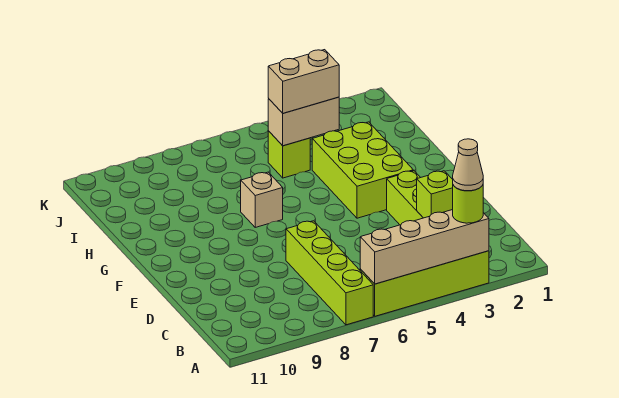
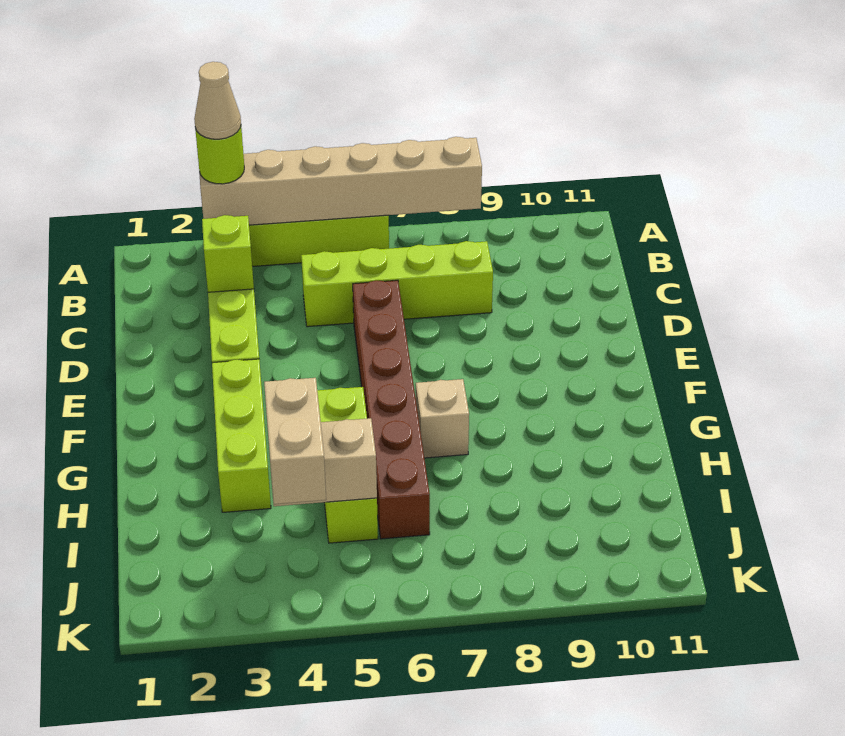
tan brick A3:A6 level 2 -> tan brick A3:A8 level 2
lime brick A7:D7 level 1 -> lime brick C5:C8 level 1
none -> brown brick D6:I6 level 1
lime brick F3:H4 level 1 -> lime brick F3:H3 level 1
tan brick I4:I5 level 3 -> tan brick I4:J4 level 3
lime brick I5 level 1 -> lime brick G5:I5 level 1

